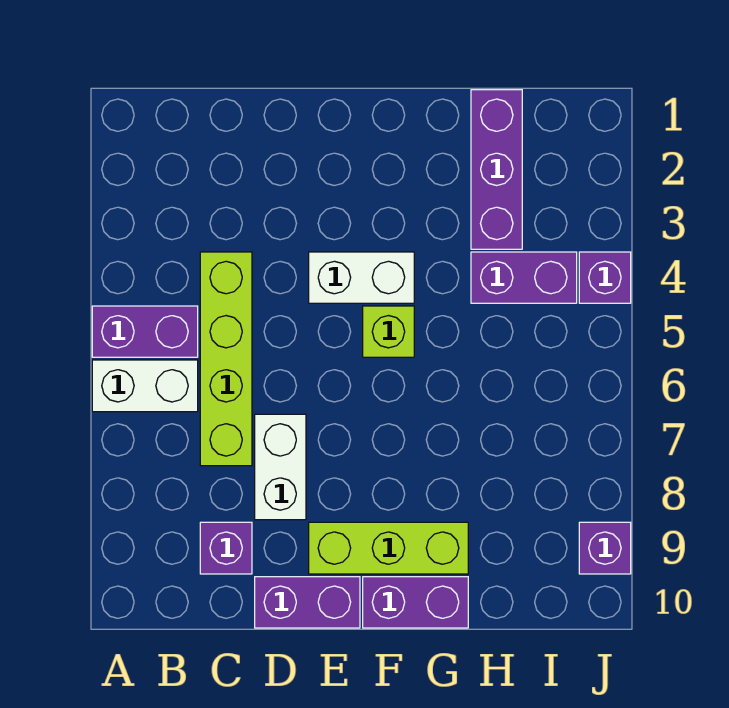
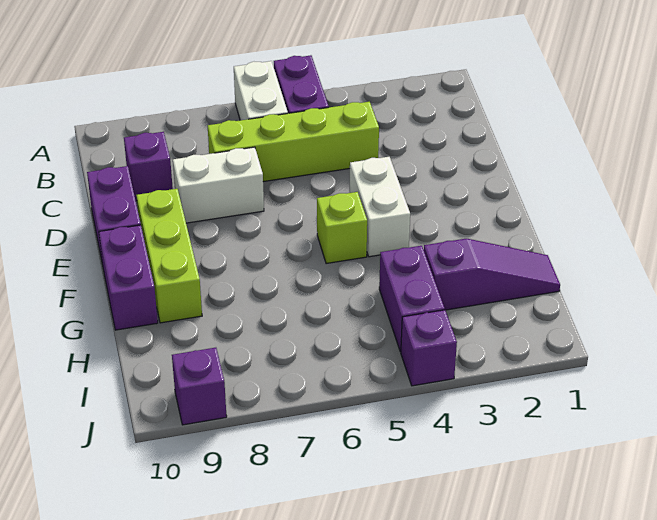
purple brick H1:H3 level 1 -> purple slope H1:H3 level 1 top 3

